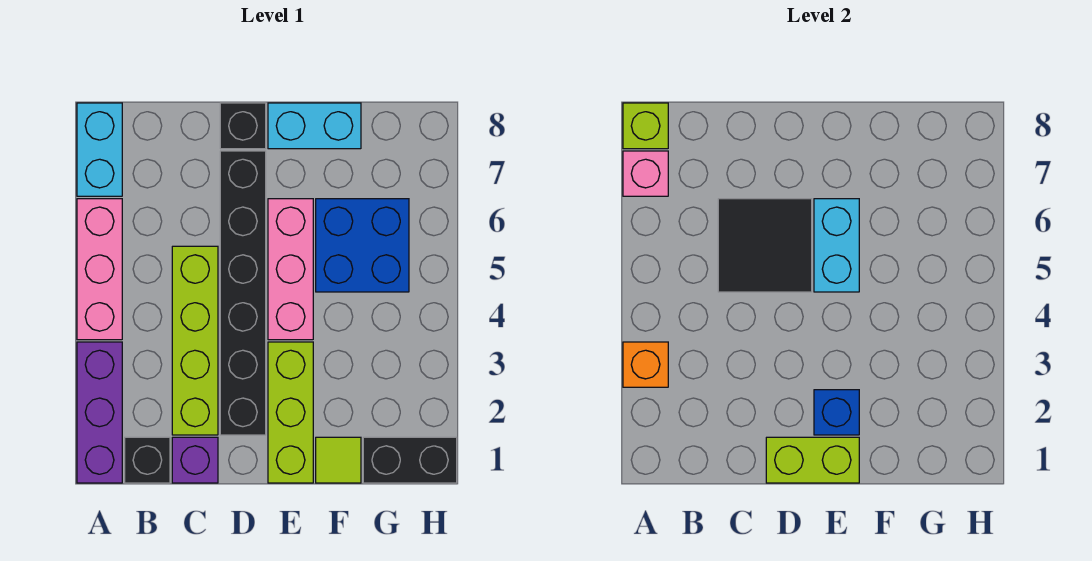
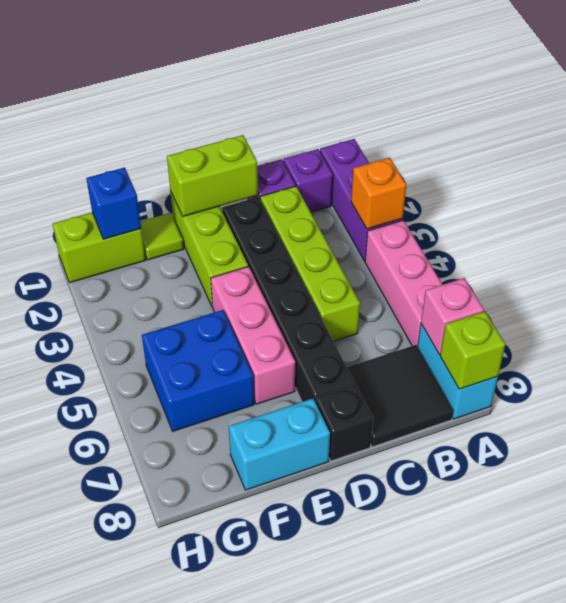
black brick B1 level 1 -> purple brick B1 level 1
black tile C5:D6 level 2 -> black tile B7:C8 level 1
blue brick E2 level 2 -> blue brick G1 level 2
cyan brick E5:E6 level 2 -> none
black brick G1:H1 level 1 -> lime brick G1:H1 level 1

